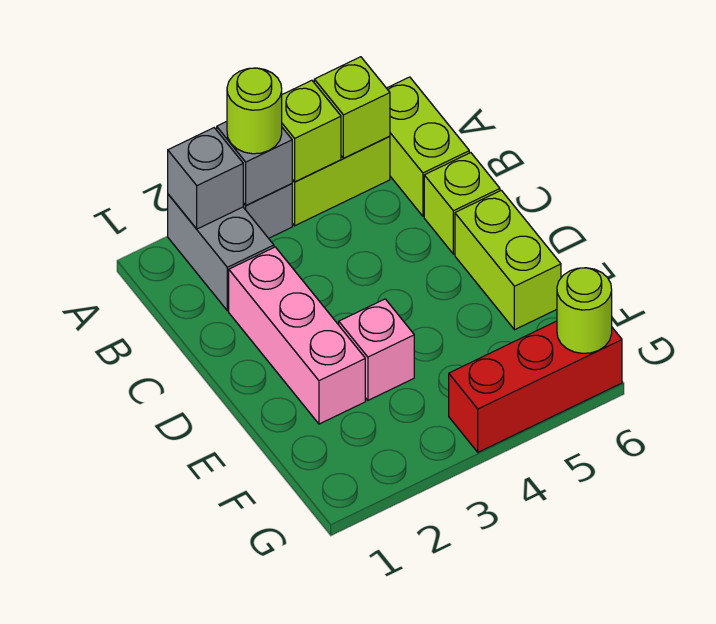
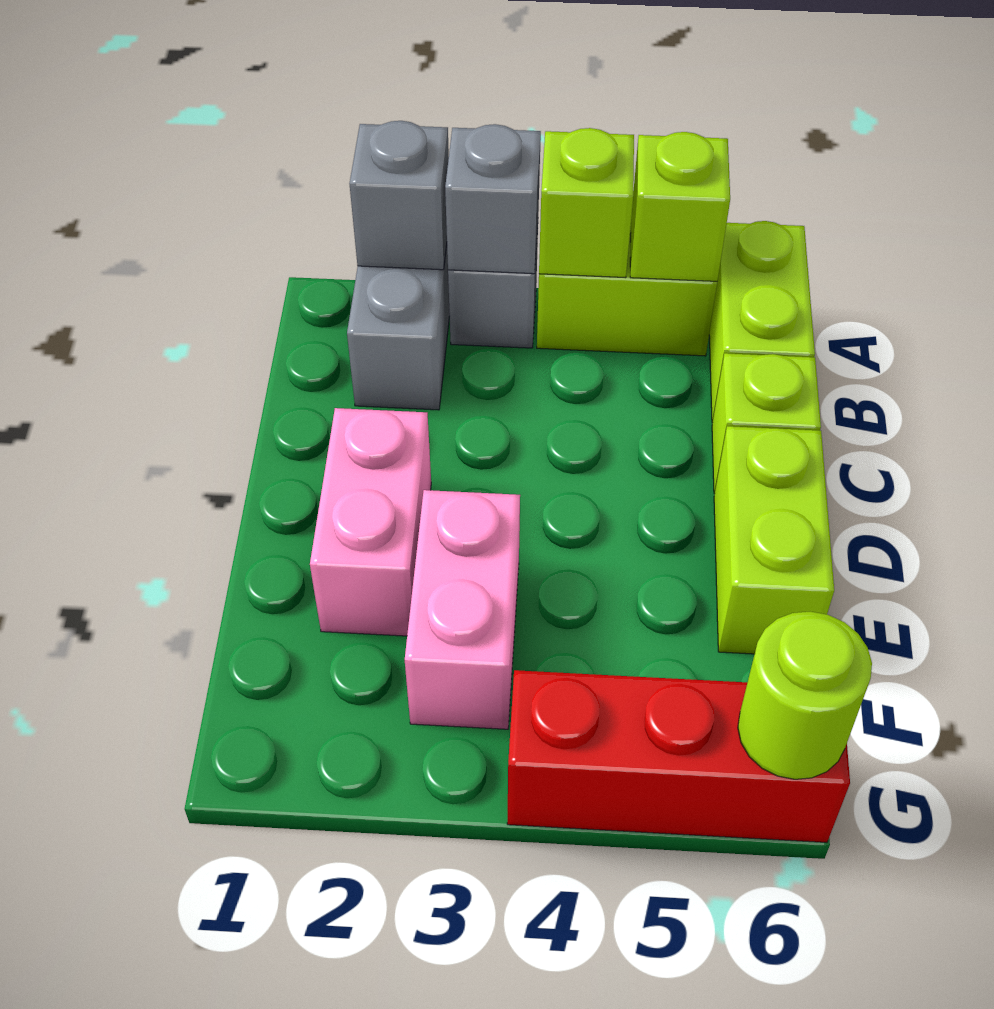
lime round brick A3 level 3 -> none
pink brick C2:E2 level 1 -> pink brick D2:E2 level 1
pink brick E3 level 1 -> pink brick E3:F3 level 1

